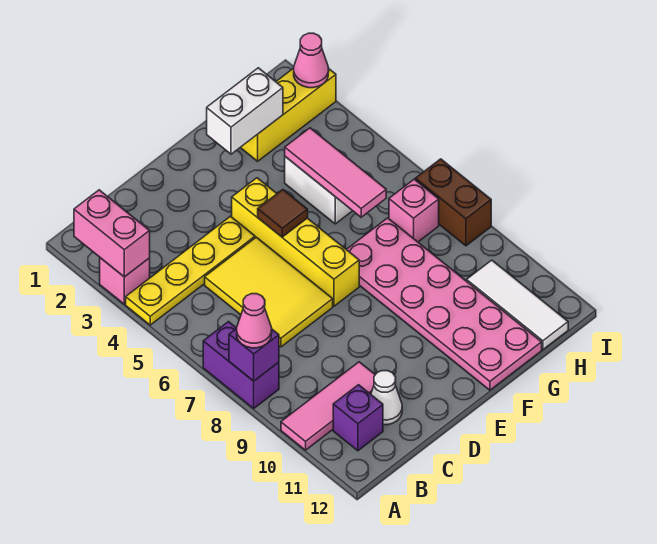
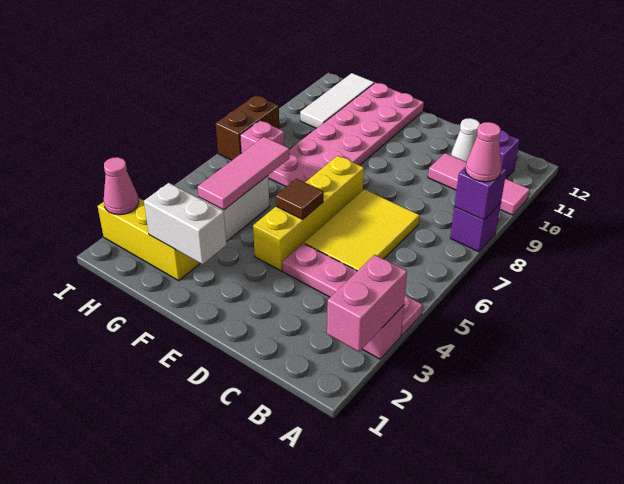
yellow plate A4:D4 level 1 -> pink plate A4:D4 level 1
purple brick A7:A8 level 1 -> purple brick A8 level 1

